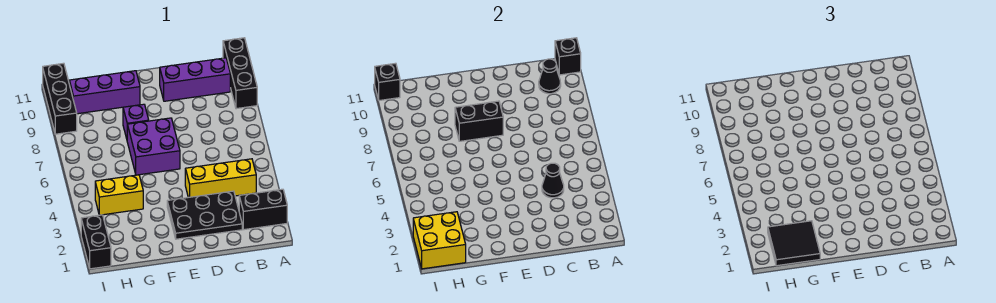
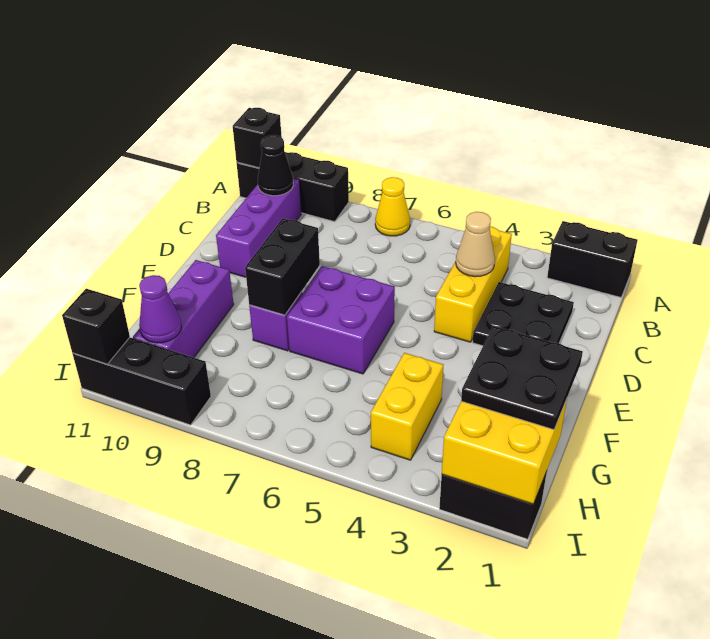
black brick A2:B2 level 1 -> black brick A1:A2 level 1
none -> yellow cone A7 level 1
black plate C2:E3 level 1 -> black plate C2:D3 level 1
black cone C4 level 2 -> tan cone C4 level 2
black tile G1:H2 level 3 -> black plate G1:H2 level 3
none -> purple cone H10 level 2

